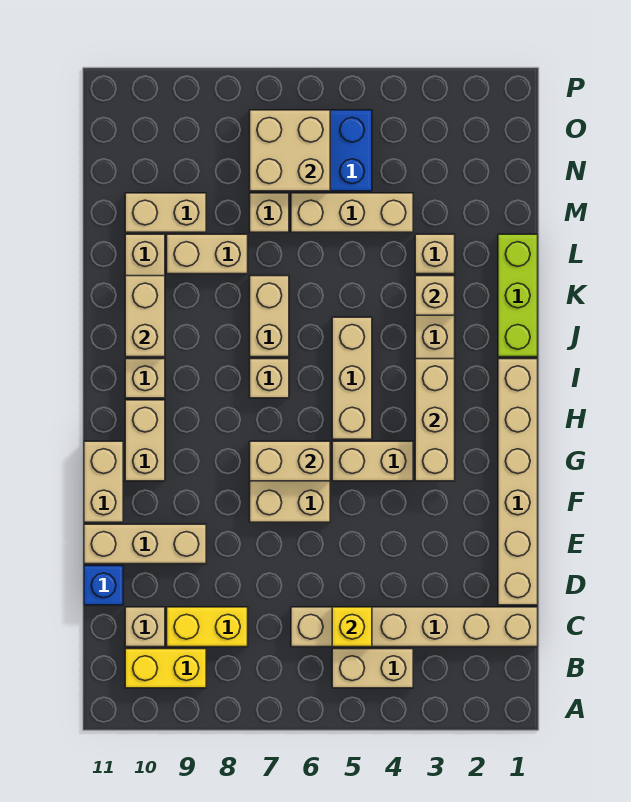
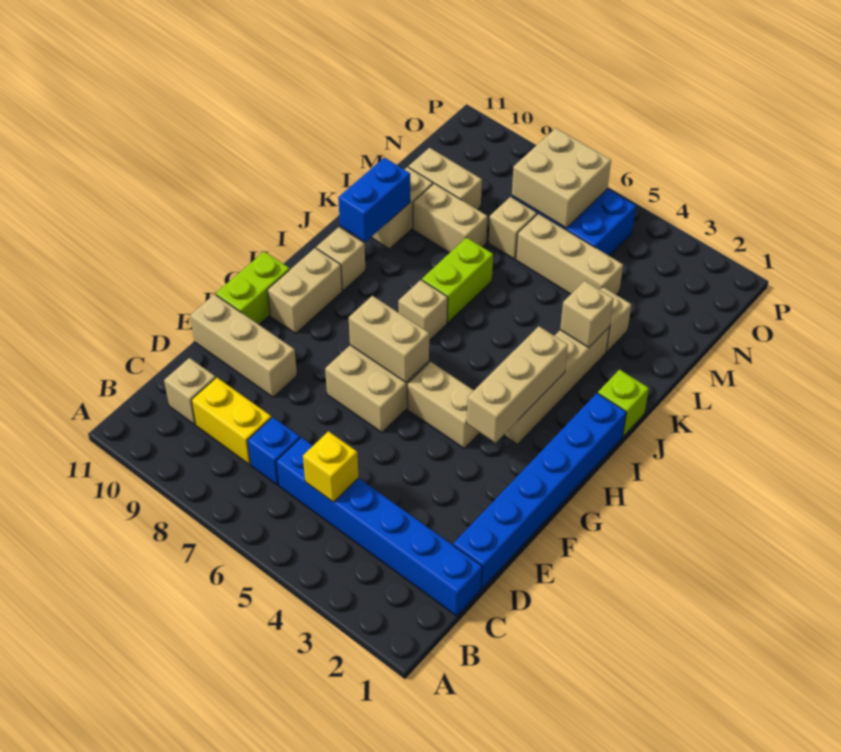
tan brick B4:B5 level 1 -> none
yellow brick B9:B10 level 1 -> none
tan brick C1:C6 level 1 -> blue brick C1:C6 level 1
tan brick D1:I1 level 1 -> blue brick D1:I1 level 1
blue brick D11 level 1 -> blue brick C7 level 1
tan brick F11:G11 level 1 -> lime brick F11:G11 level 1
tan brick H5:J5 level 1 -> none
lime brick J1:L1 level 1 -> lime brick J1 level 1
tan brick J7:K7 level 1 -> lime brick J7:K7 level 1
tan brick J10:K10 level 2 -> blue brick J10:K10 level 2

